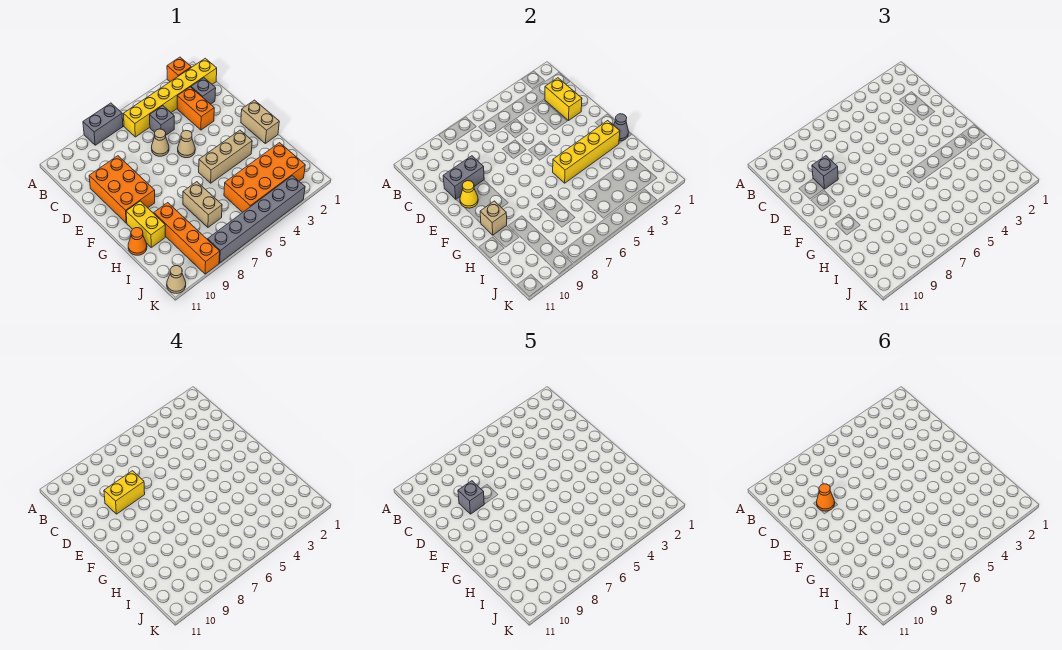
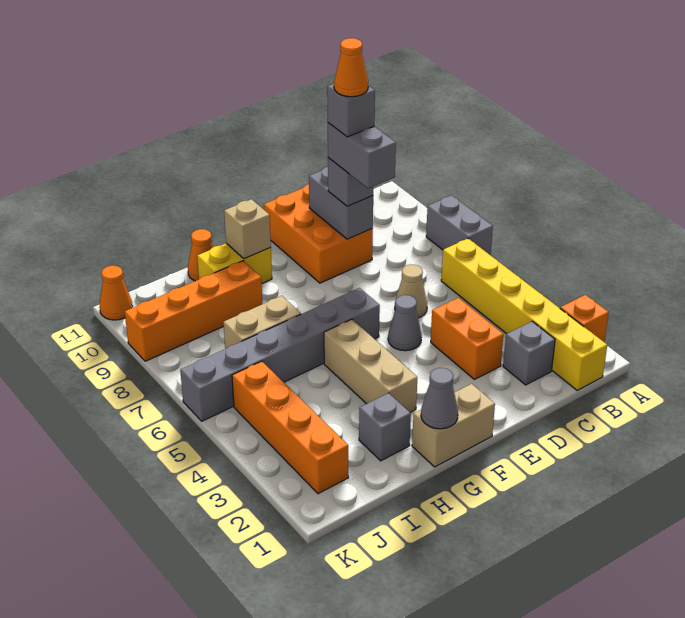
yellow brick C2:D2 level 2 -> none
orange brick C3:D3 level 1 -> orange brick D3:D4 level 1
grey brick C5 level 1 -> grey brick H2 level 1
yellow brick D8:D9 level 4 -> grey brick D8:D9 level 4
orange brick D9:F10 level 1 -> orange brick D9:E11 level 1
tan cone E5 level 1 -> grey cone E5 level 1
yellow cone E10 level 2 -> none
yellow brick G2:G5 level 2 -> none
orange brick I2:J5 level 1 -> orange brick J2:J5 level 1
grey brick K3:K8 level 1 -> grey brick F6:K6 level 1
tan cone K11 level 1 -> orange cone K11 level 1

